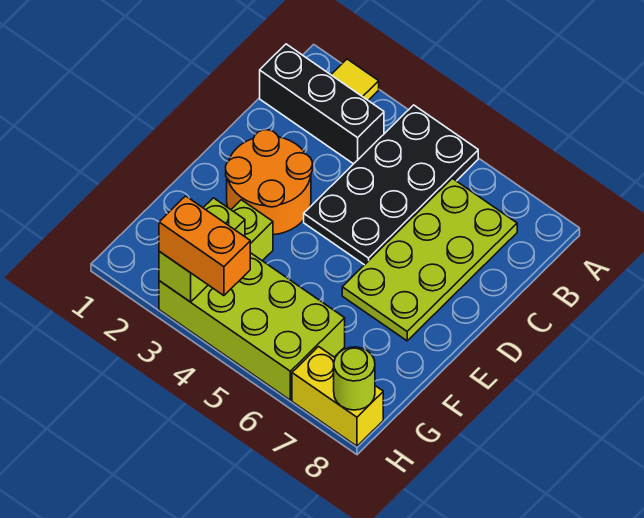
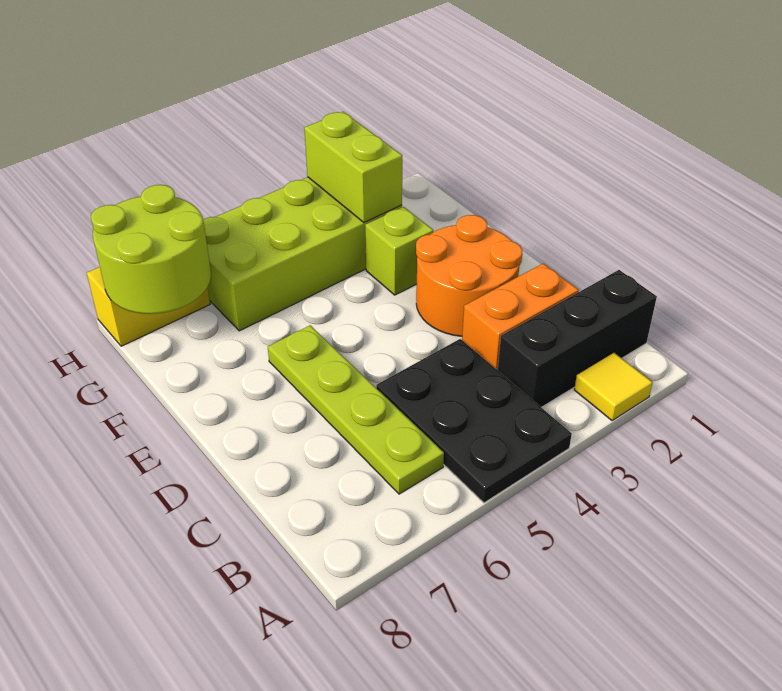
black plate A4:D5 level 1 -> black plate A4:C5 level 1
lime plate B6:E7 level 1 -> lime plate B6:E6 level 1
orange brick H3:H4 level 3 -> orange brick C2:C3 level 1
lime round brick H8 level 2 -> lime round brick G7:H8 level 2

